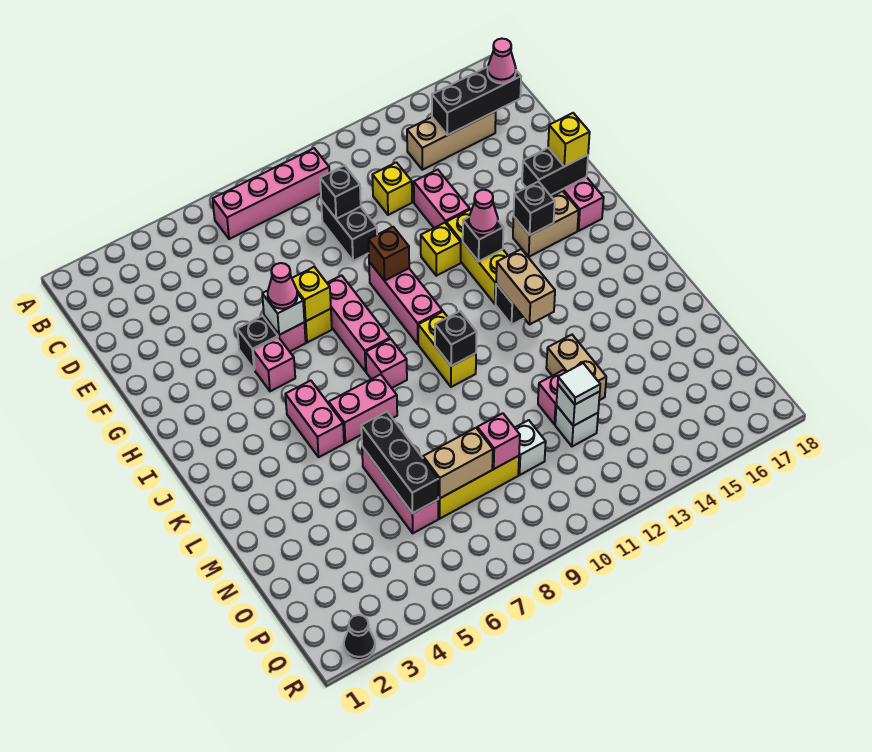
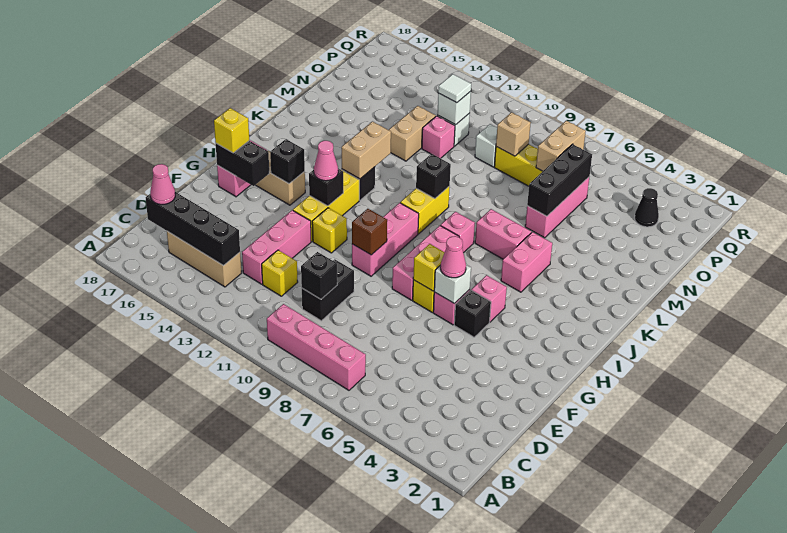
black brick C15:C17 level 2 -> black brick C14:C17 level 2
pink brick E13:F13 level 1 -> pink brick D13:F13 level 1
tan brick O7:O8 level 2 -> tan brick O7:P7 level 2
pink brick O9 level 2 -> tan brick O9 level 2
black cone R2 level 1 -> black cone P3 level 1

